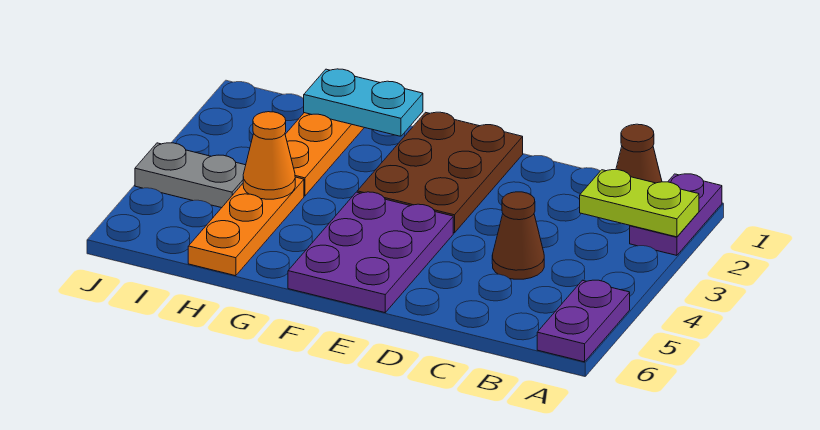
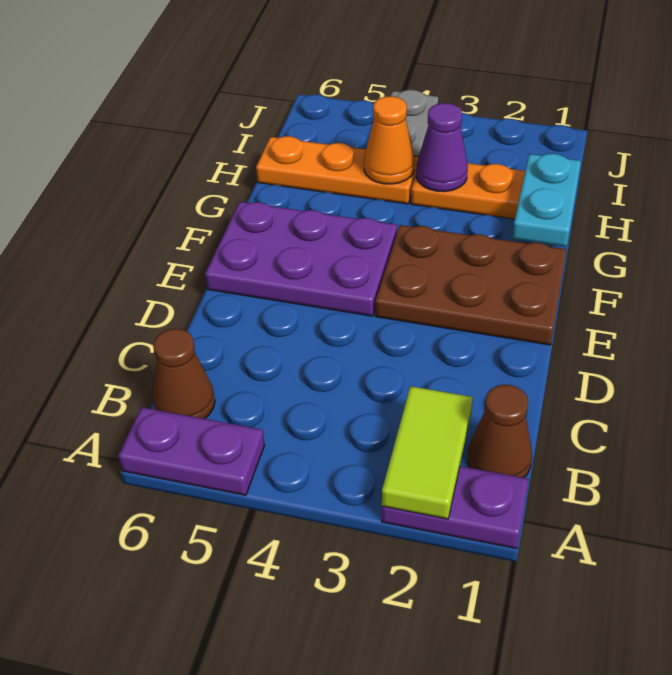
lime plate A2:B2 level 2 -> lime tile A2:B2 level 2
brown cone C4 level 1 -> brown cone B6 level 1
none -> purple cone H3 level 2

